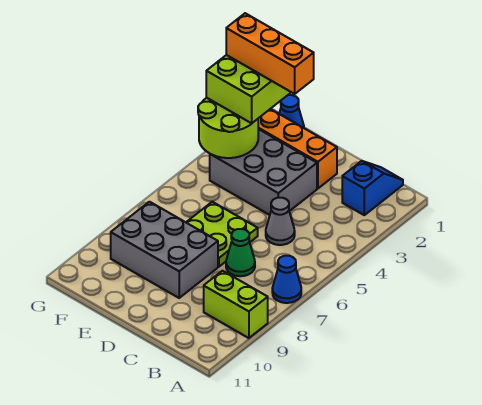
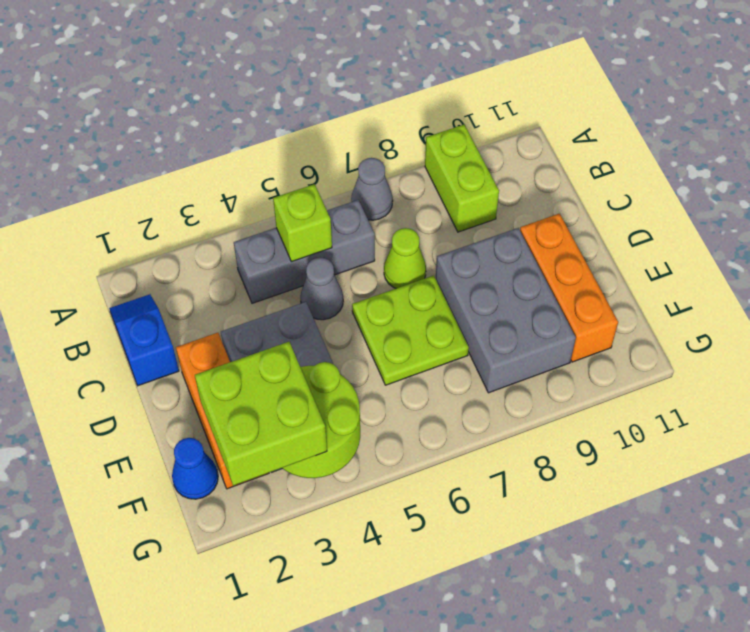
blue cone A7 level 1 -> grey cone A7 level 1
blue slope B1:B2 level 1 top 2 -> blue slope B1:C1 level 1 top C
none -> grey brick B4:B6 level 1
none -> lime brick B5 level 2
green cone C7 level 1 -> lime cone C7 level 1
orange brick E2:G2 level 4 -> orange brick D10:F10 level 1

